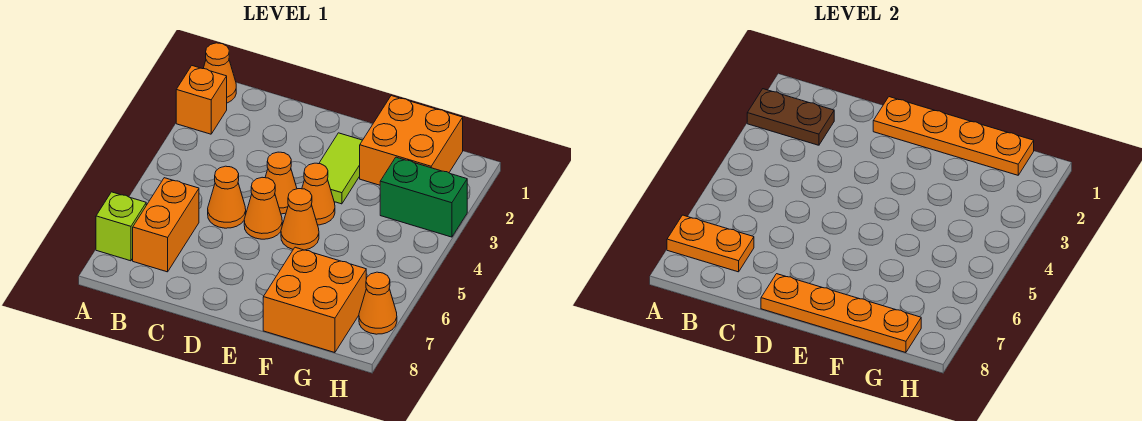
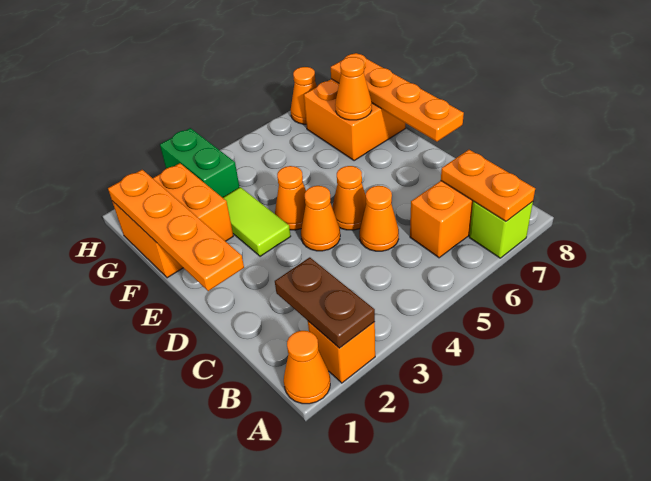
lime tile E2:E3 level 1 -> lime tile E3:F3 level 1
orange cone E5 level 1 -> orange cone F7 level 2

